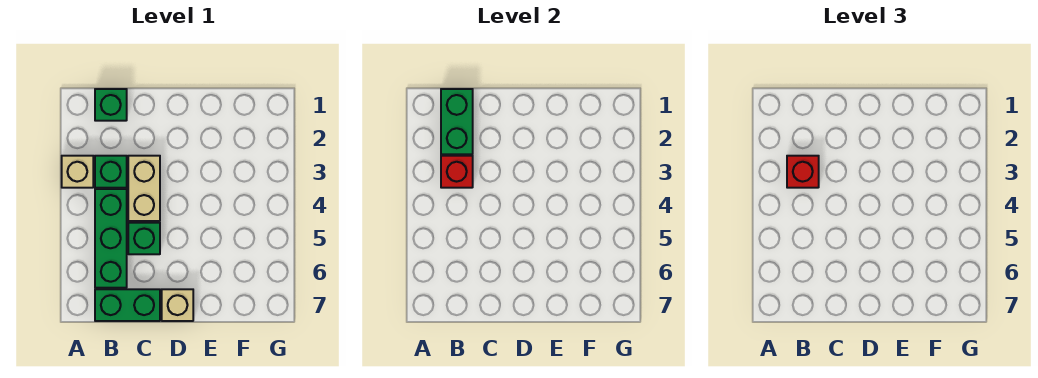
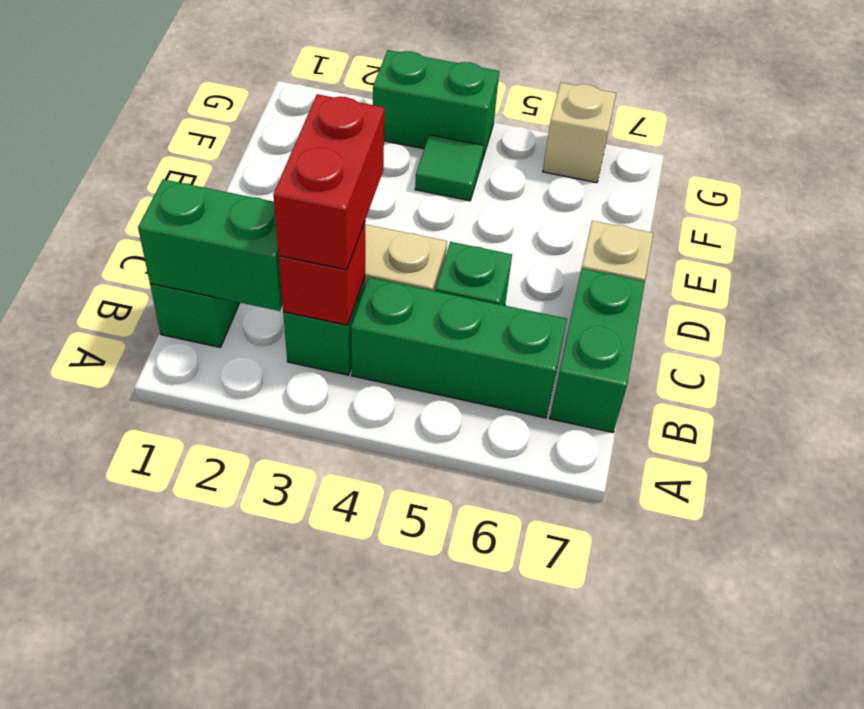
tan brick A3 level 1 -> tan brick G6 level 1
red brick B3 level 3 -> red brick B3:C3 level 3
none -> green tile F4 level 1
none -> green brick G3:G4 level 1

